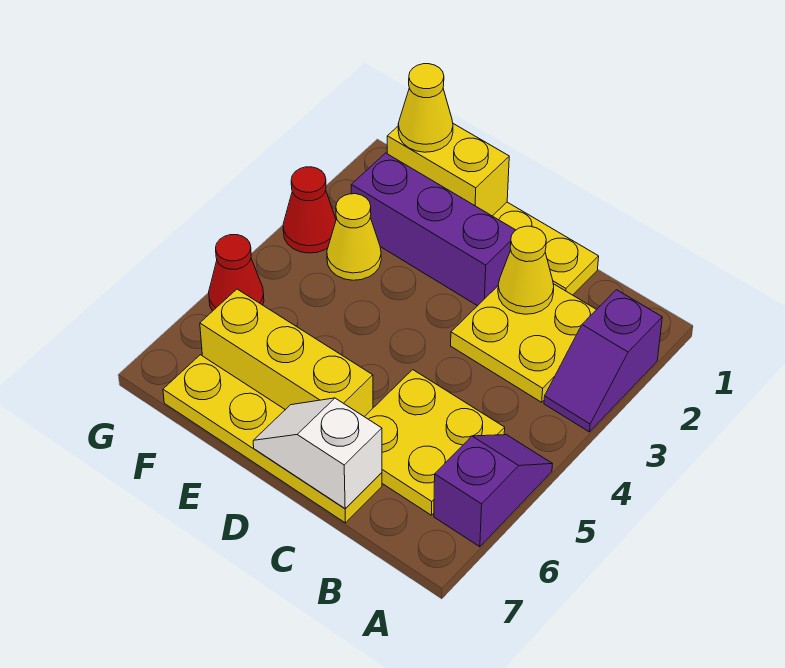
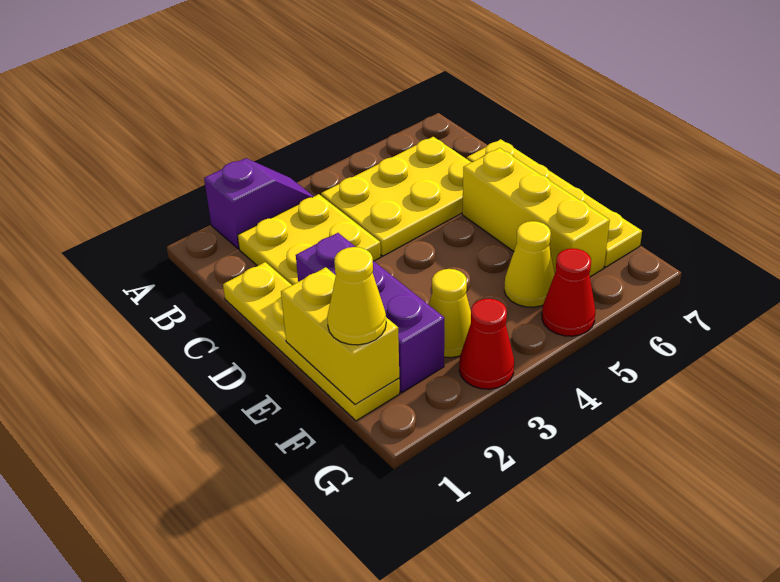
purple slope A5:A6 level 1 top 6 -> none
yellow plate B5:C6 level 1 -> yellow plate B4:C6 level 1
yellow cone C2 level 2 -> yellow cone F5 level 1
white slope C7:D7 level 2 top C -> none

